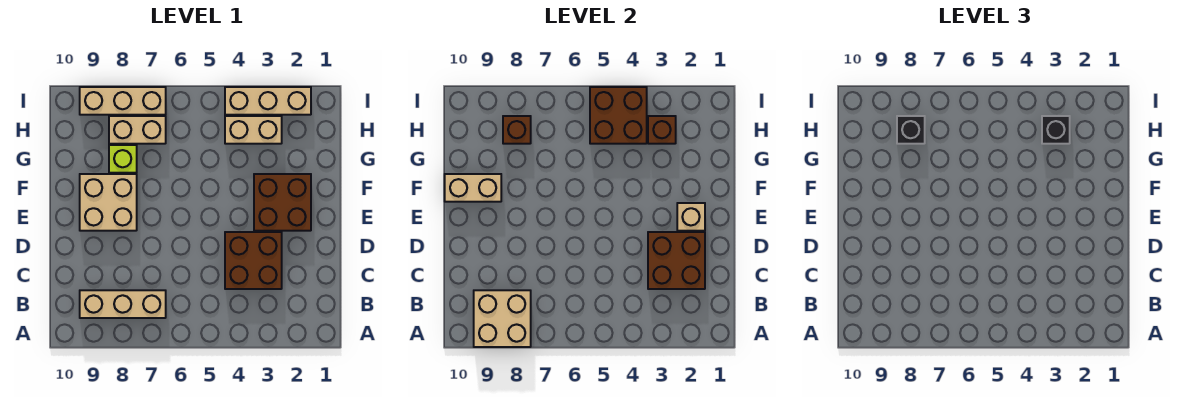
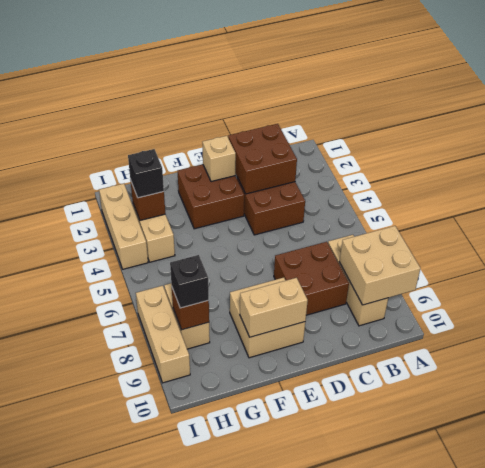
tan brick F9:F10 level 2 -> tan brick E9:F9 level 2
lime brick G8 level 1 -> none
brown brick H4:I5 level 2 -> brown brick C7:D8 level 1

